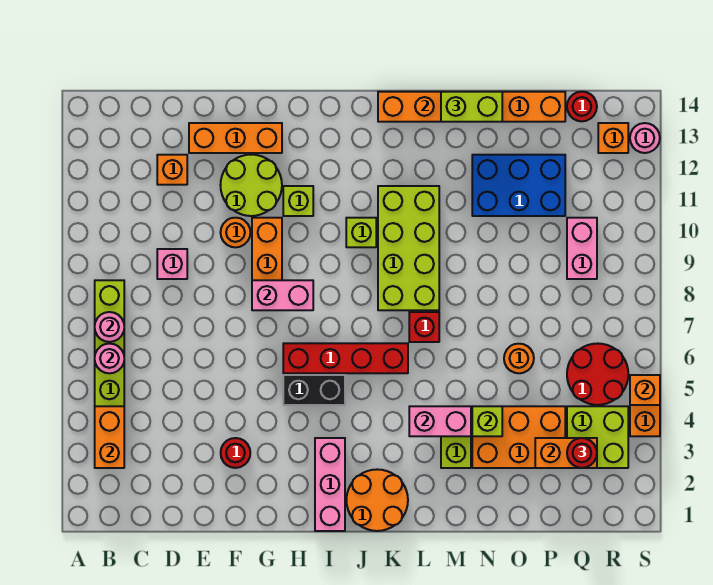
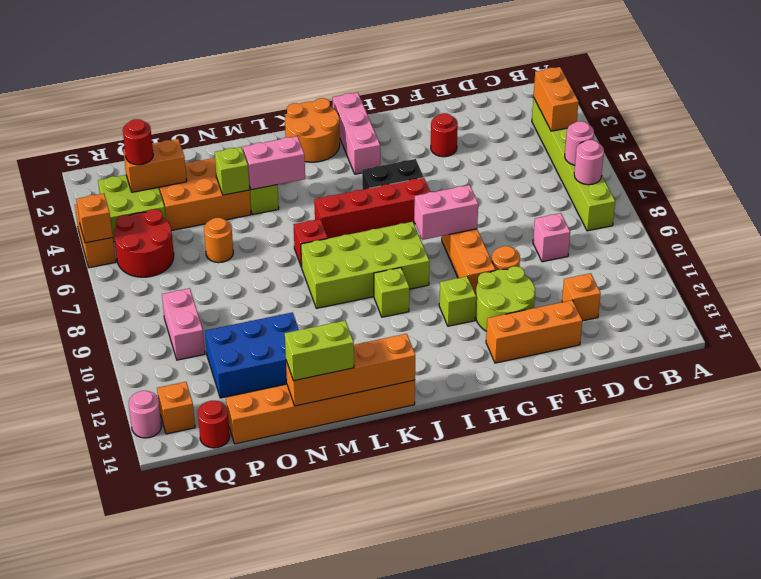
lime brick K8:L11 level 1 -> lime brick I8:L9 level 1

